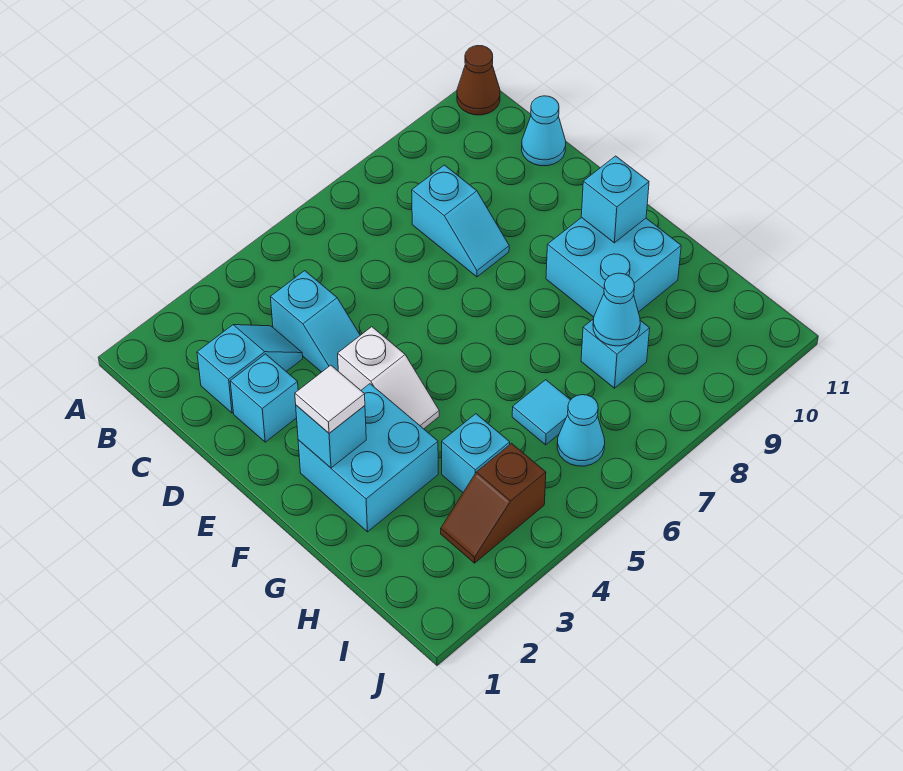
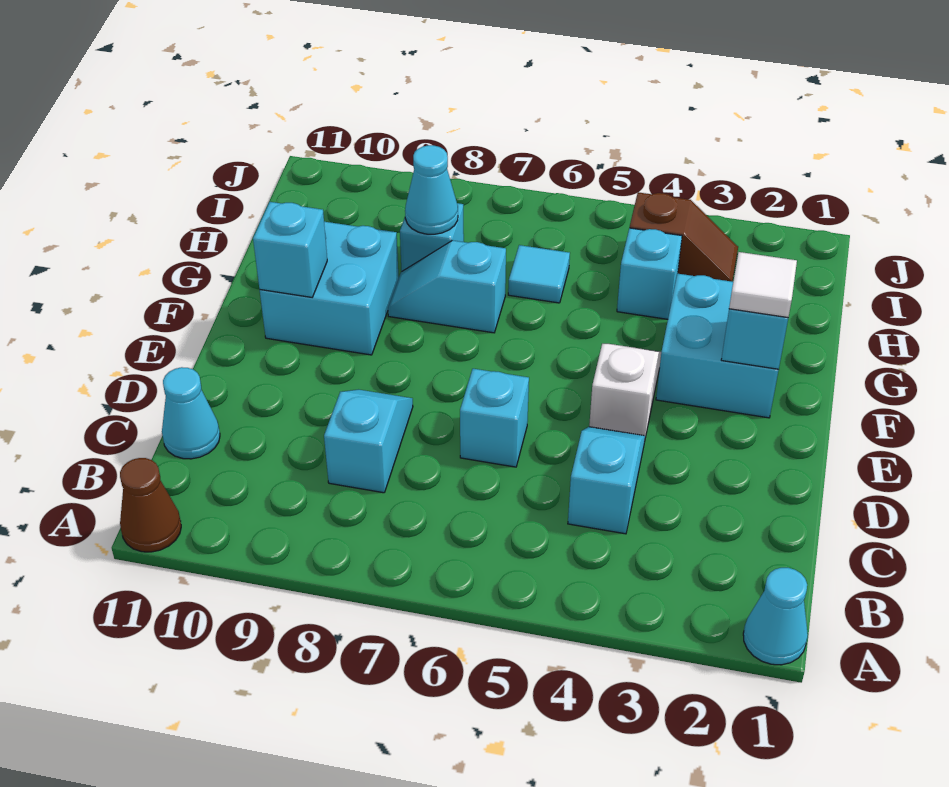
cyan slope C2:C3 level 1 top 2 -> cyan slope G7:G8 level 1 top 7
cyan brick D2 level 1 -> cyan brick D6 level 1
cyan cone I6 level 1 -> cyan cone A1 level 1

